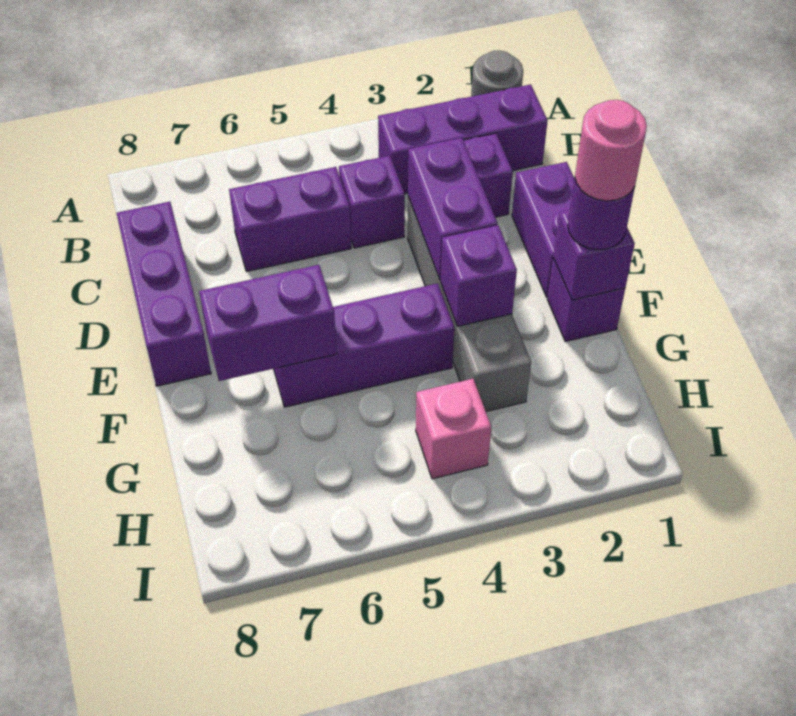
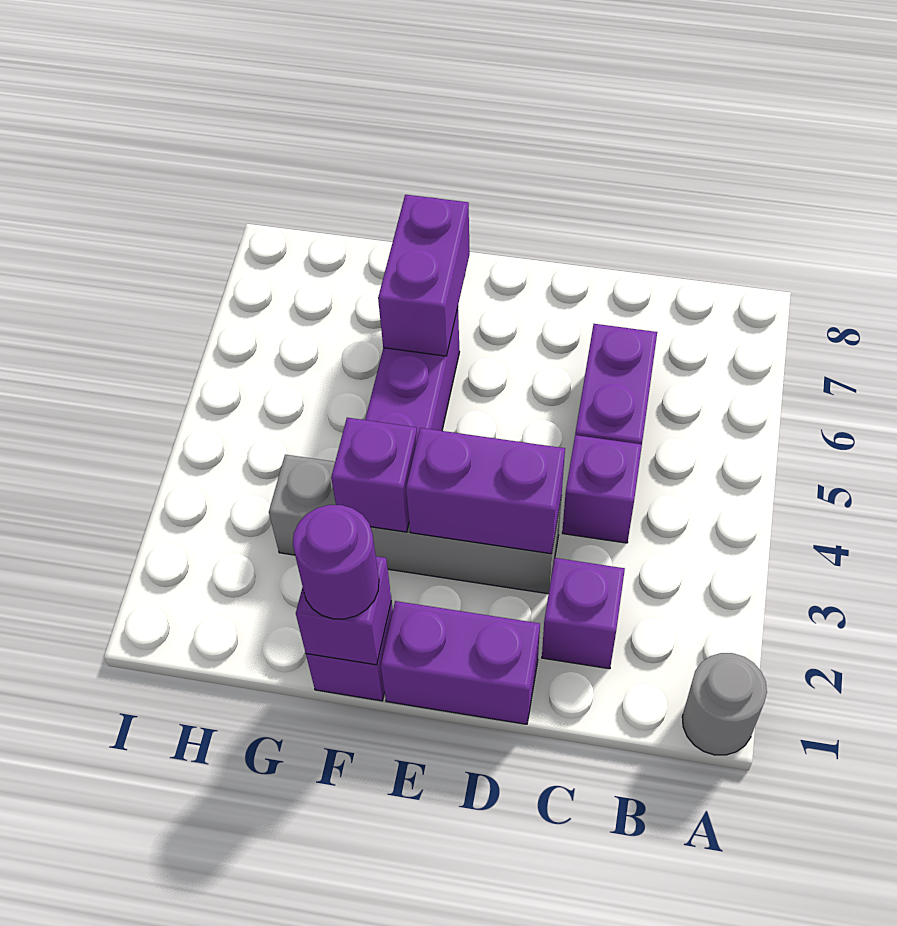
purple brick B1:B3 level 1 -> none
purple brick C8:E8 level 1 -> none
pink round brick F1 level 4 -> none
pink brick H4 level 1 -> none

